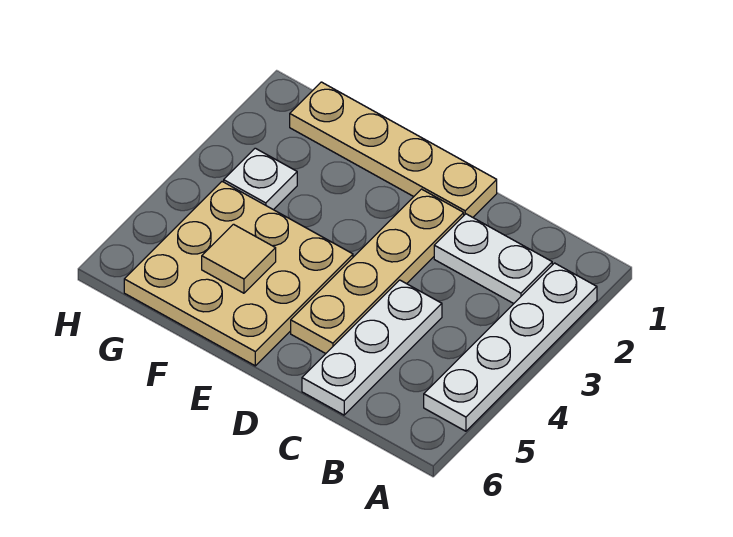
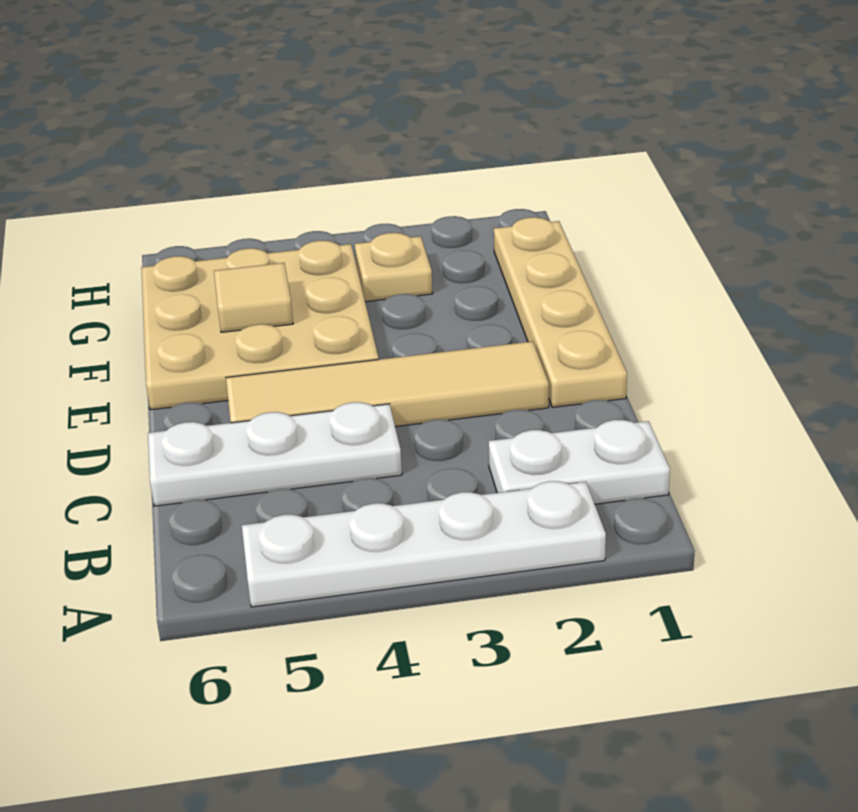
white plate B2:C2 level 1 -> white plate B1:B2 level 1
tan plate D2:D5 level 1 -> tan tile D2:D5 level 1
white plate G3 level 1 -> tan plate G3 level 1

